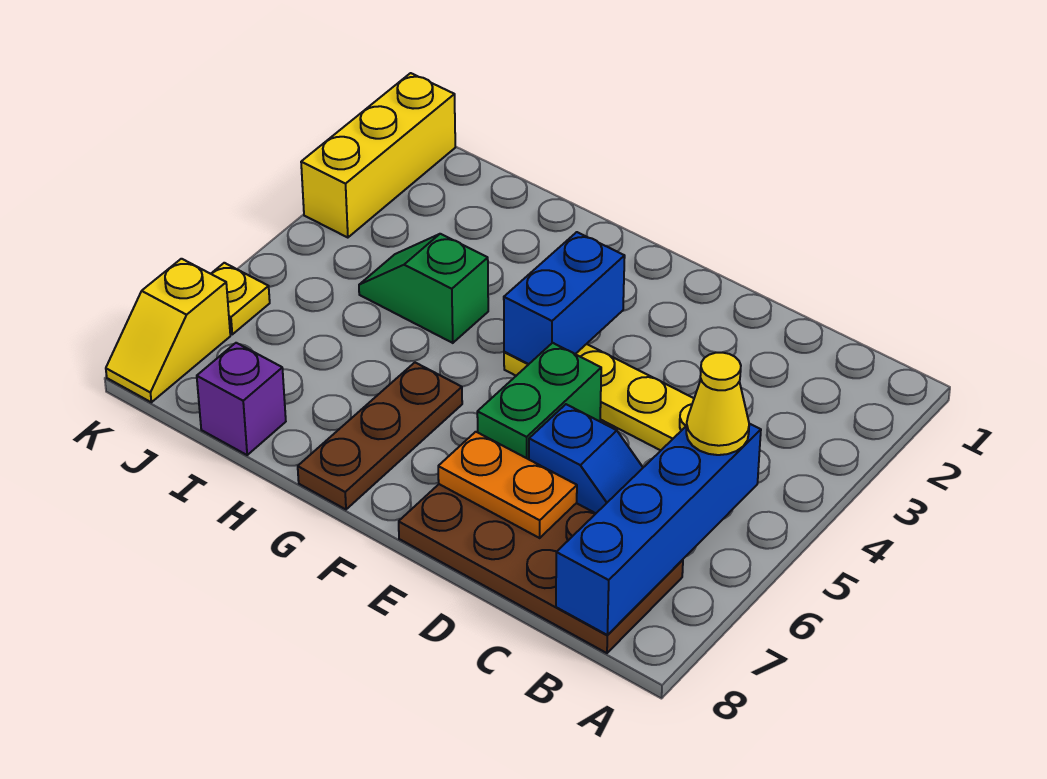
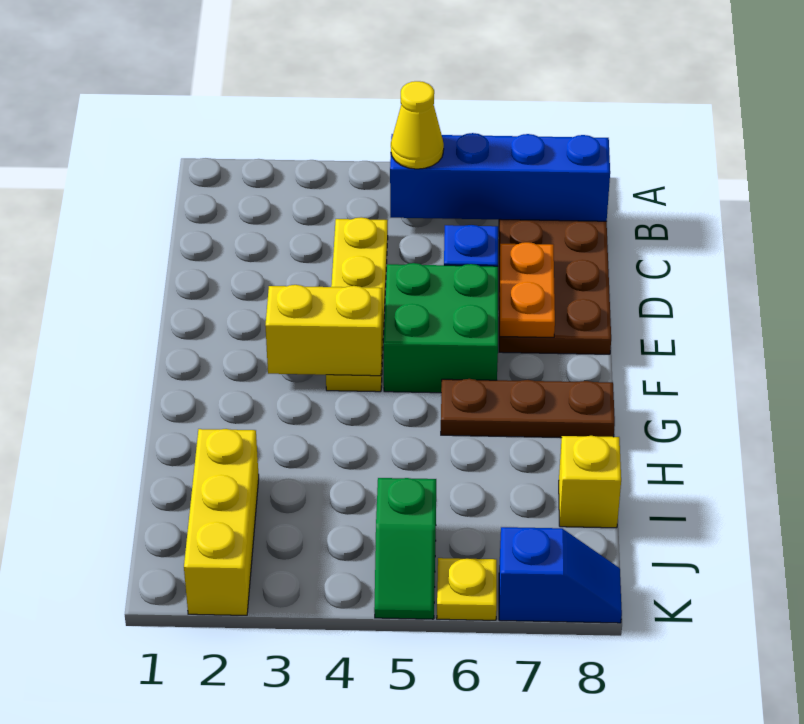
green brick E5:E6 level 1 -> green brick E5:F6 level 1
blue brick F3:F4 level 2 -> yellow brick F3:F4 level 2
green slope H4:I4 level 1 top H -> green slope J5:K5 level 1 top J
purple brick I8 level 1 -> yellow brick I8 level 1
yellow brick K1:K3 level 1 -> yellow brick I2:K2 level 1
yellow slope K7:K8 level 1 top 7 -> blue slope K7:K8 level 1 top 7

